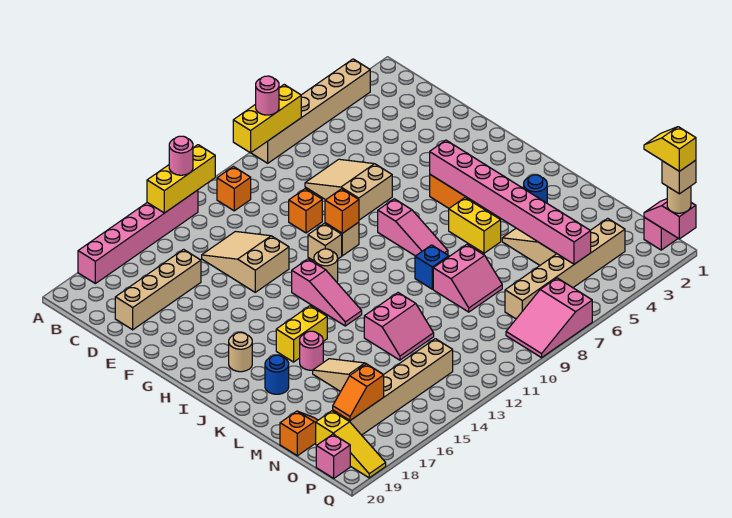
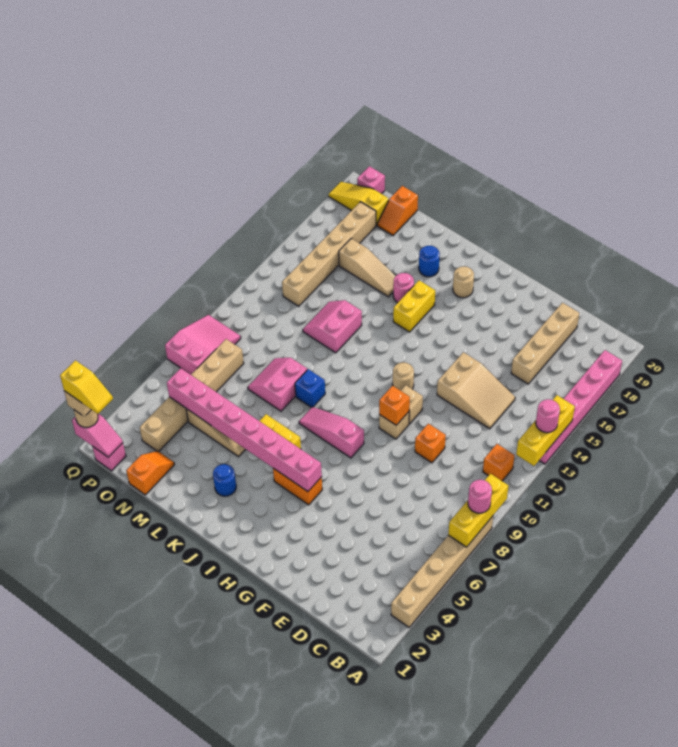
tan slope D7:F8 level 1 top F -> none
pink slope H13:J13 level 1 top H -> none
orange slope O17:O18 level 2 top 17 -> orange slope N1:N2 level 1 top 1

